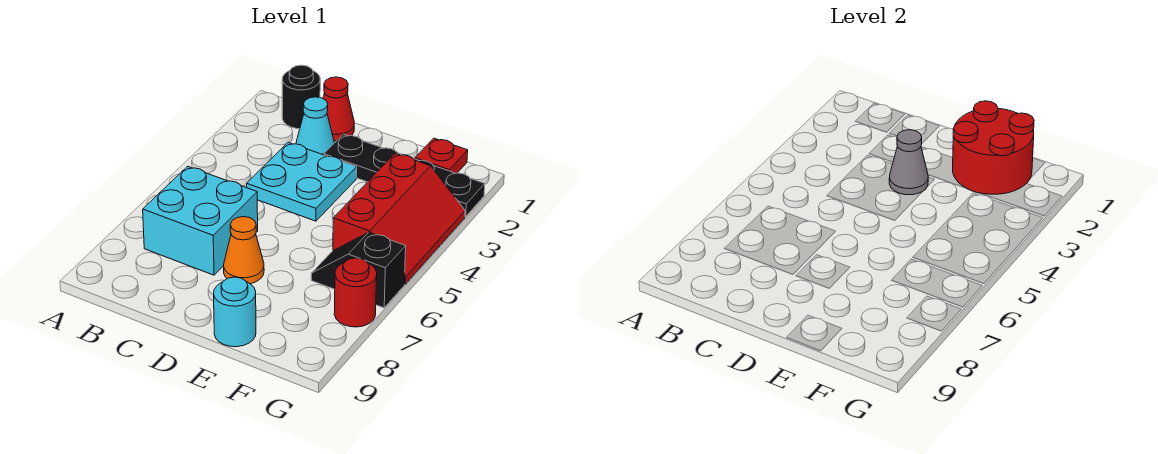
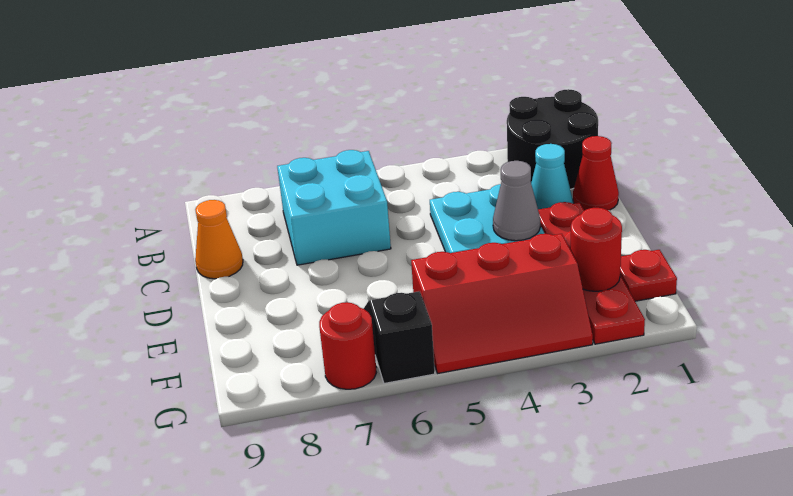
black round brick B1 level 1 -> black round brick A1:B2 level 1
black plate D2:G2 level 1 -> red plate D2:G2 level 1
orange cone D7 level 1 -> orange cone C9 level 1
red round brick E1:F2 level 2 -> red round brick F2 level 2
cyan round brick E9 level 1 -> none

